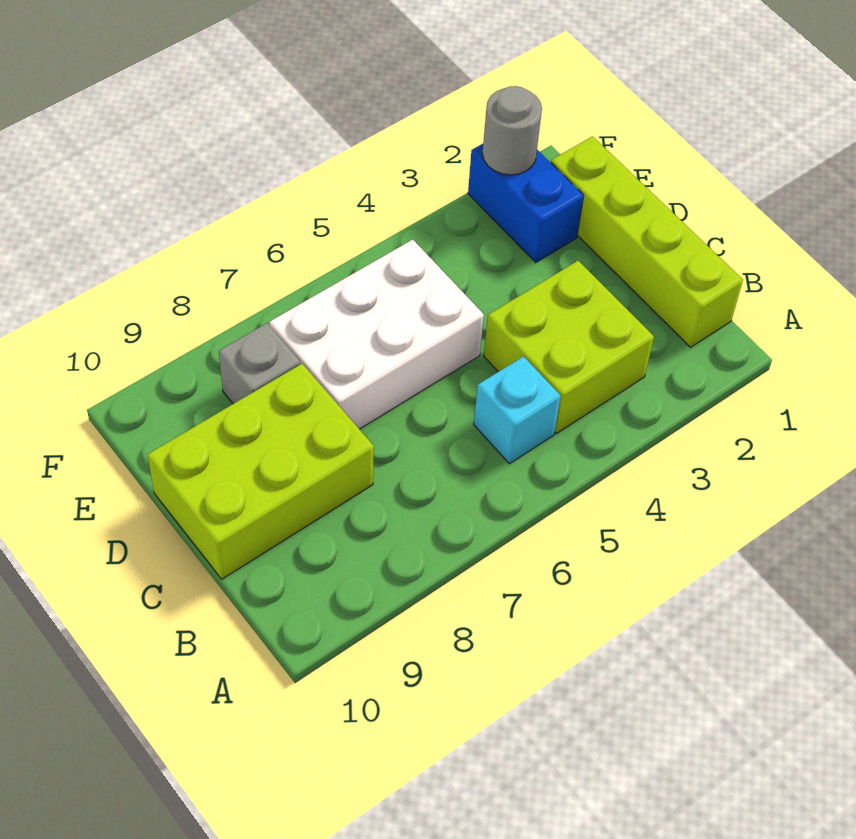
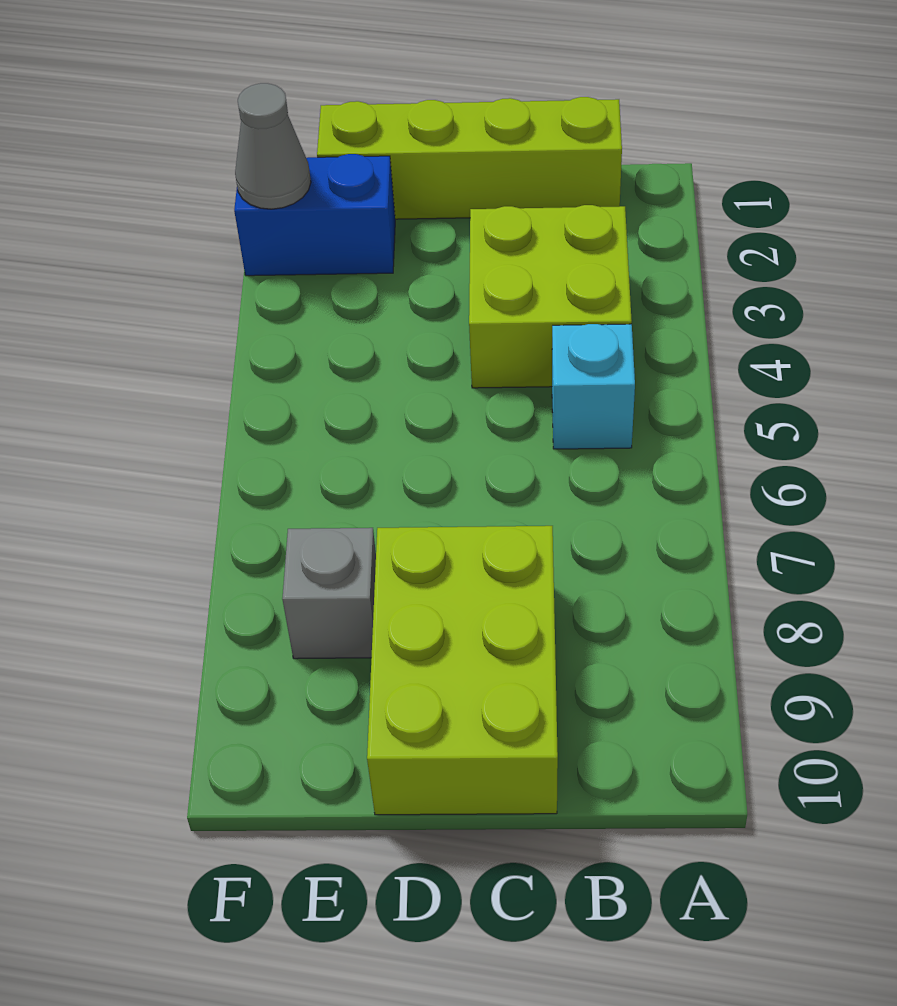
white brick D5:E7 level 1 -> none
grey round brick F2 level 2 -> grey cone F2 level 2

